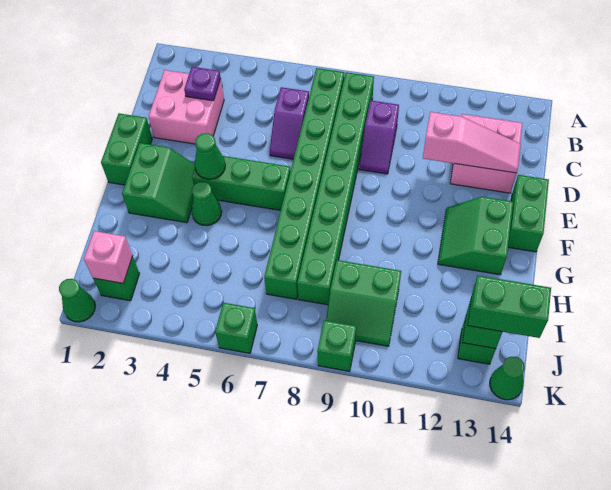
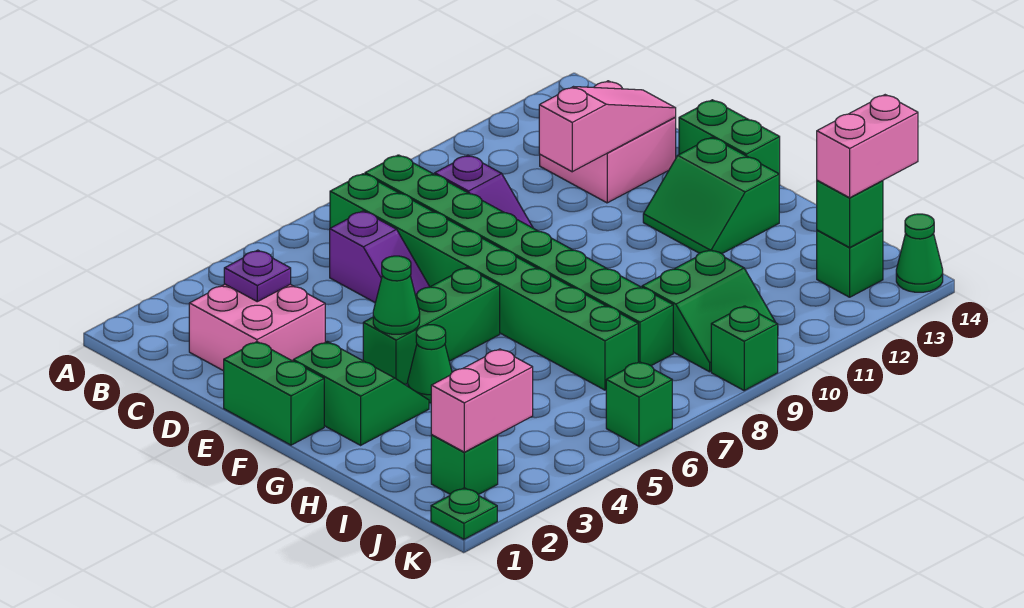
pink brick J2 level 2 -> pink brick J2:J3 level 2
green brick J13:J14 level 3 -> pink brick J13:J14 level 3
green cone K1 level 1 -> green plate K1 level 1

